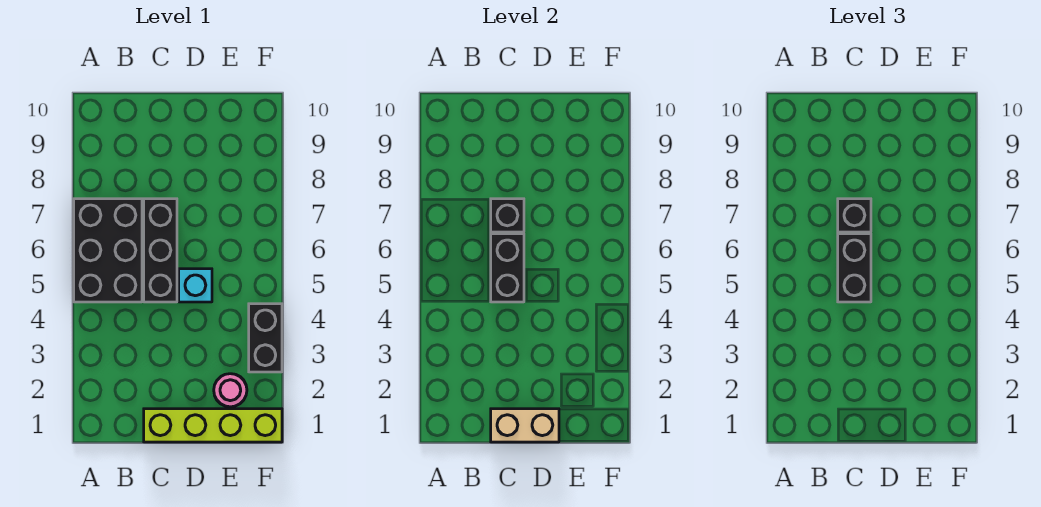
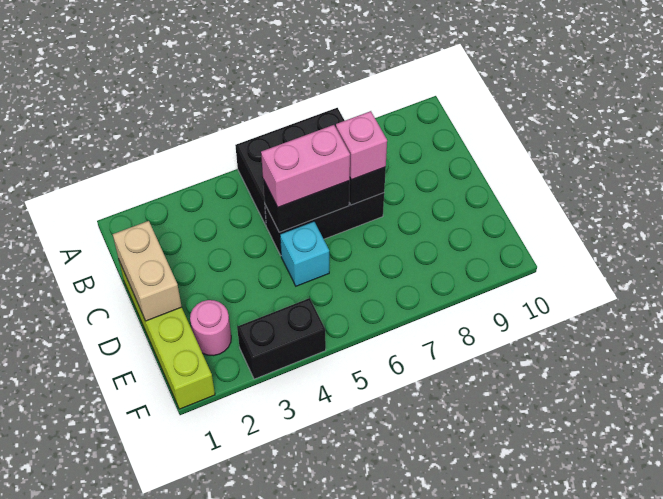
black brick C5:C6 level 3 -> pink brick C5:C6 level 3
black brick C7 level 3 -> pink brick C7 level 3

